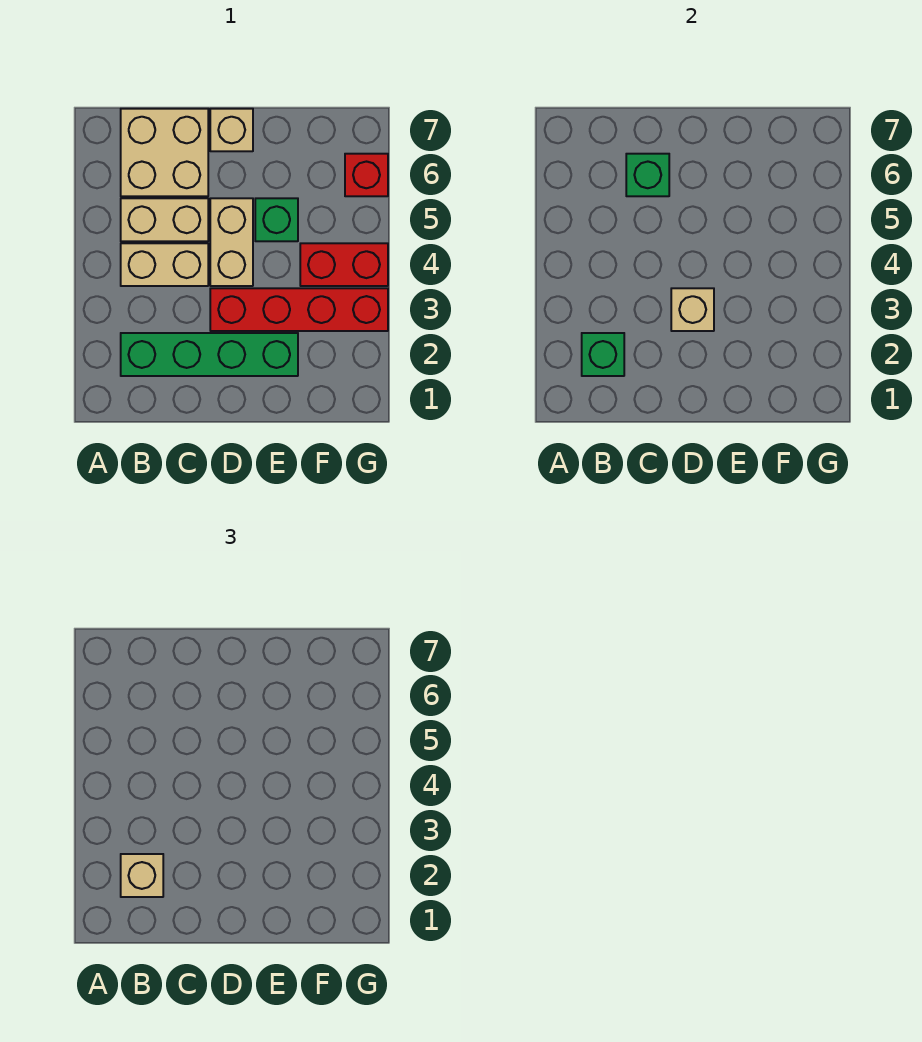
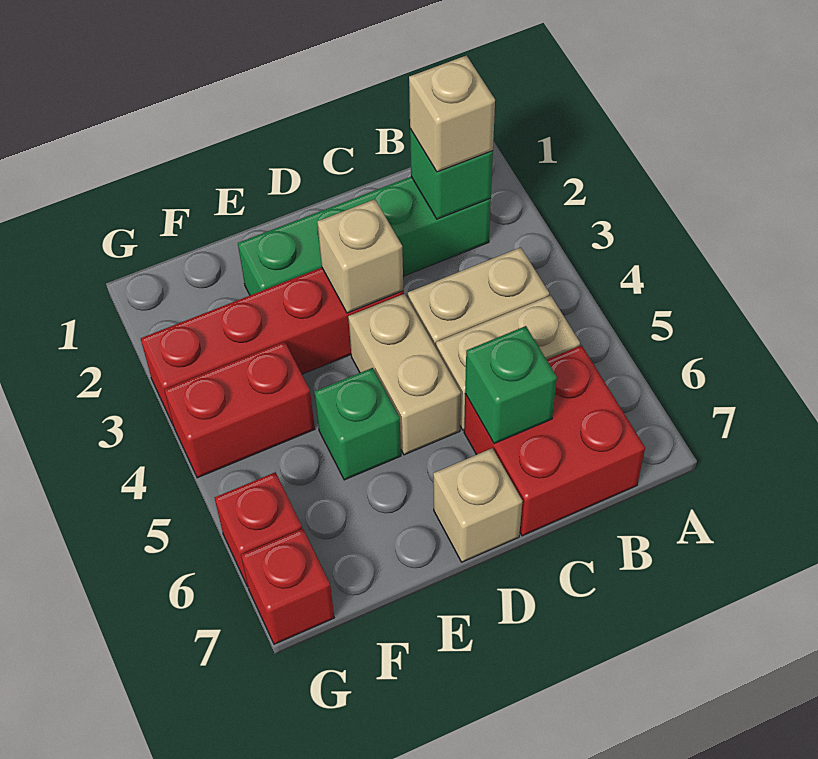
tan brick B6:C7 level 1 -> red brick B6:C7 level 1
none -> red brick G7 level 1

